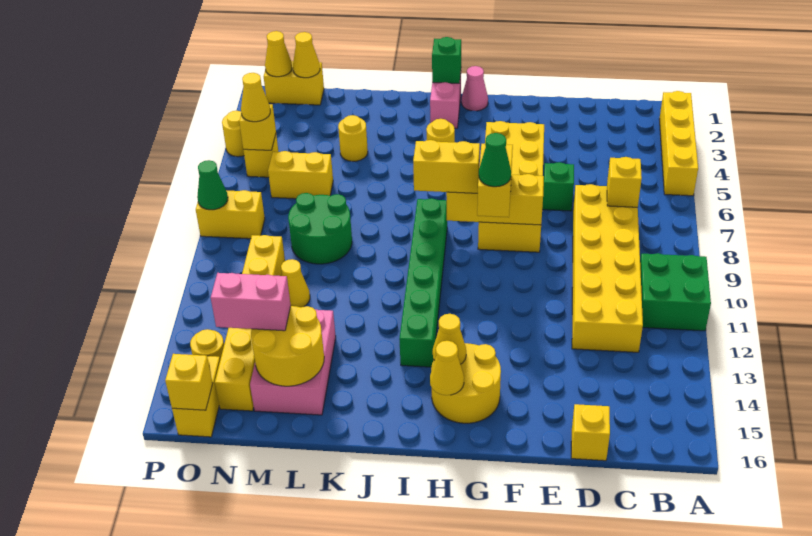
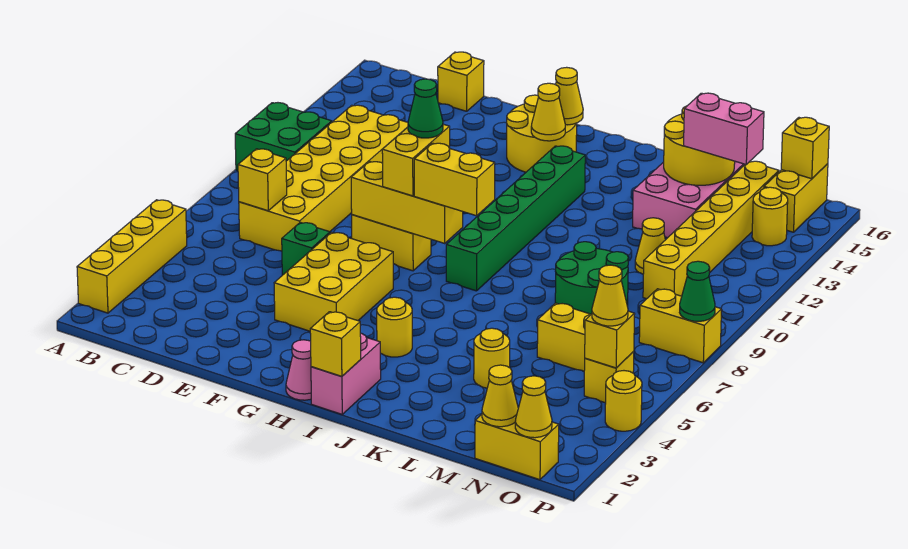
green brick I1 level 2 -> yellow brick I1 level 2

